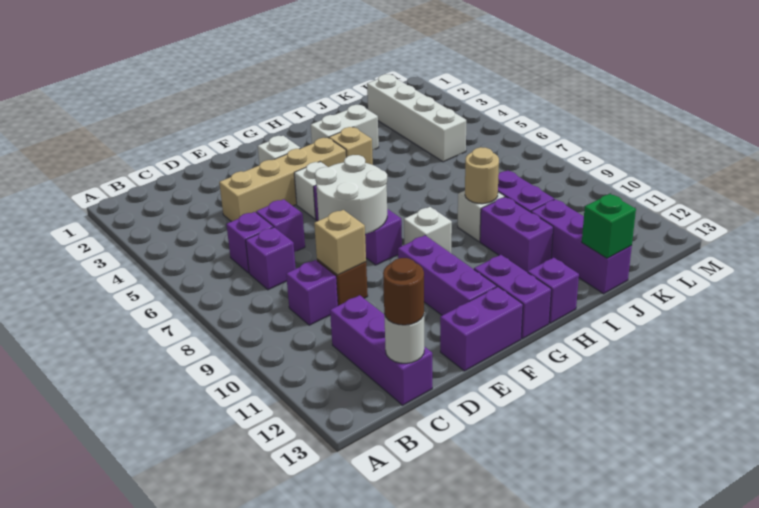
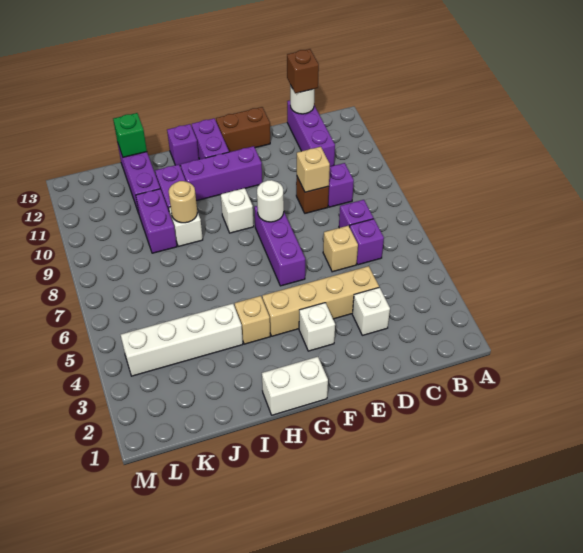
brown round brick C13 level 3 -> brown brick C13 level 3
purple brick D6 level 1 -> tan brick D6 level 1
white round brick E7:F8 level 2 -> white round brick F8 level 2
purple brick E13:F13 level 1 -> brown brick E13:F13 level 1
white brick F5 level 1 -> white brick D3 level 1
purple brick F10:F12 level 1 -> purple brick F11:H11 level 1
white brick H3:I3 level 1 -> white brick G1:H1 level 1
white brick K2:K5 level 1 -> white brick I4:L4 level 1

